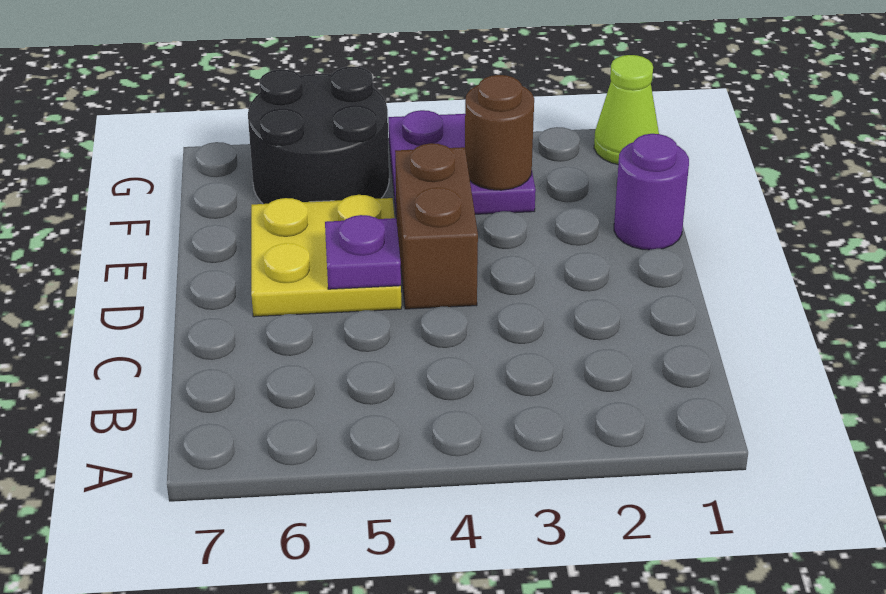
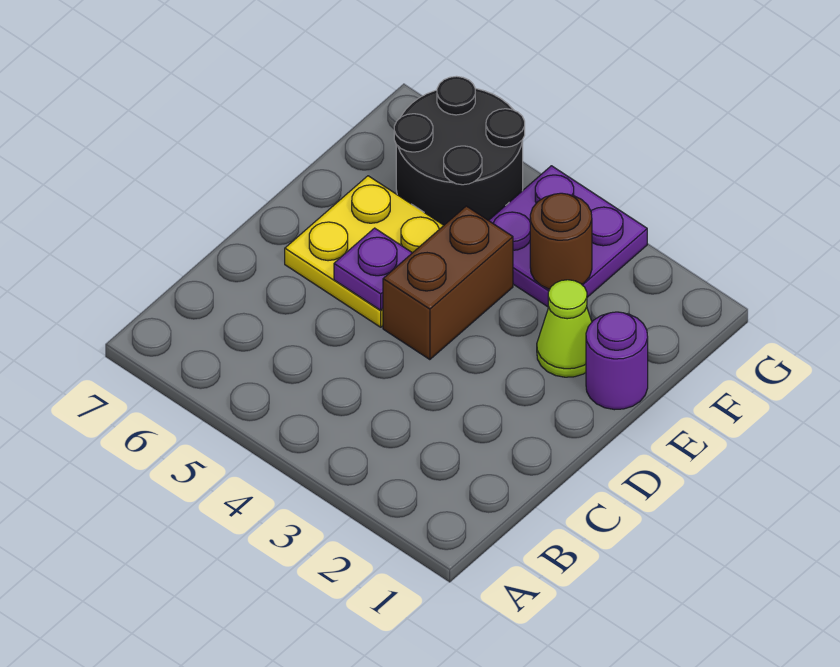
lime cone G1 level 1 -> lime cone E2 level 1

